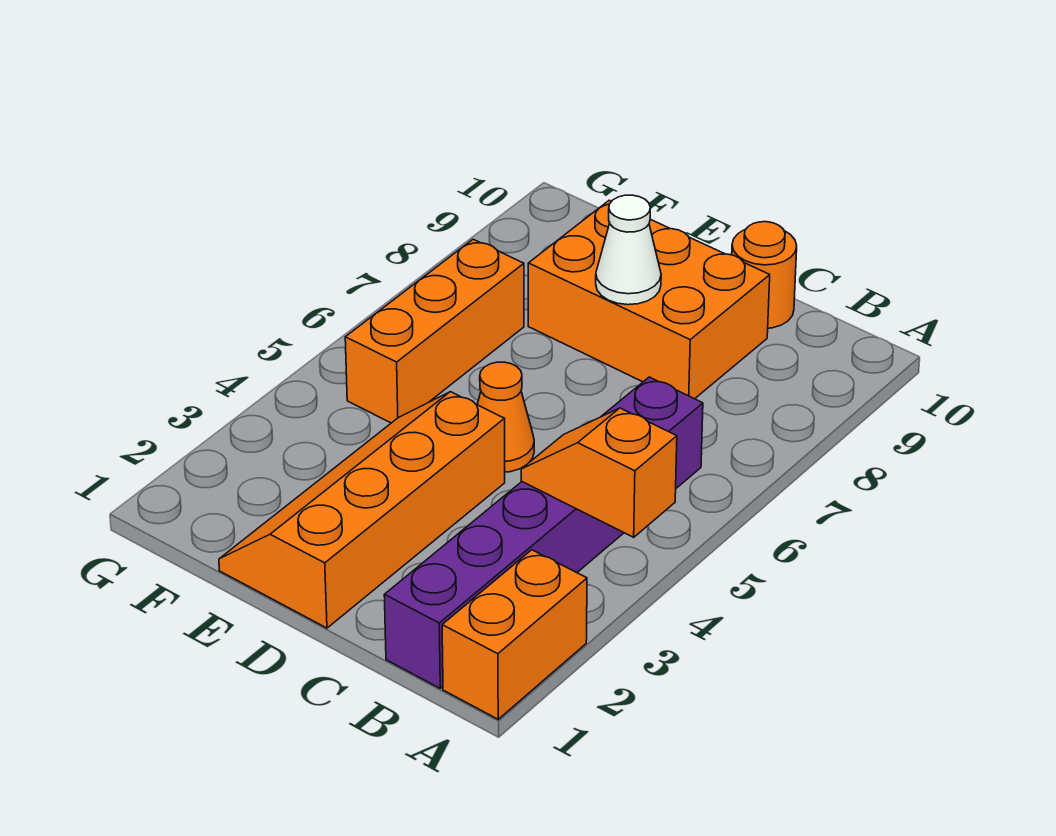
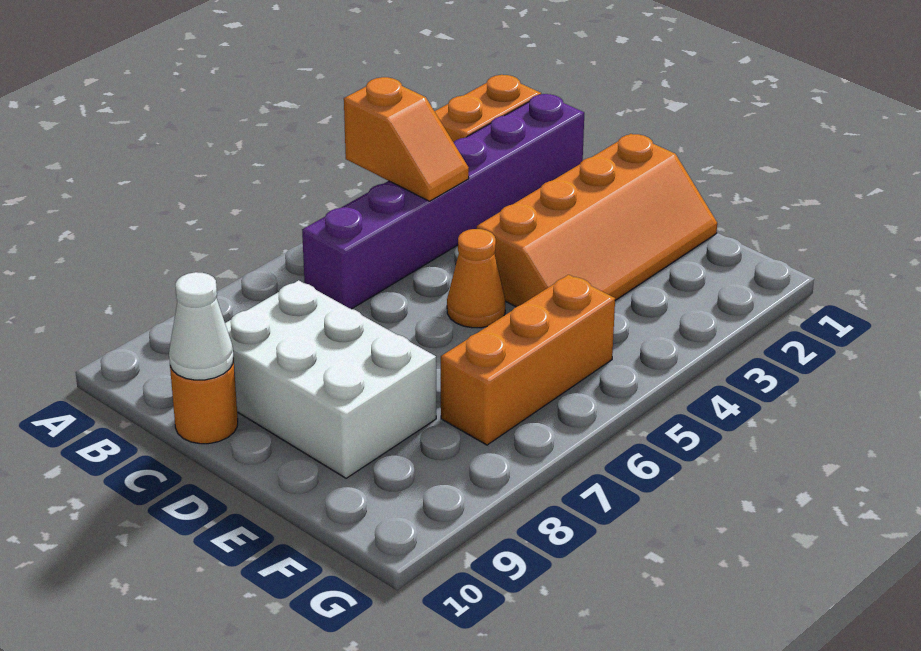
orange brick C8:E9 level 1 -> white brick C8:E9 level 1
white cone D8 level 2 -> white cone C10 level 2

